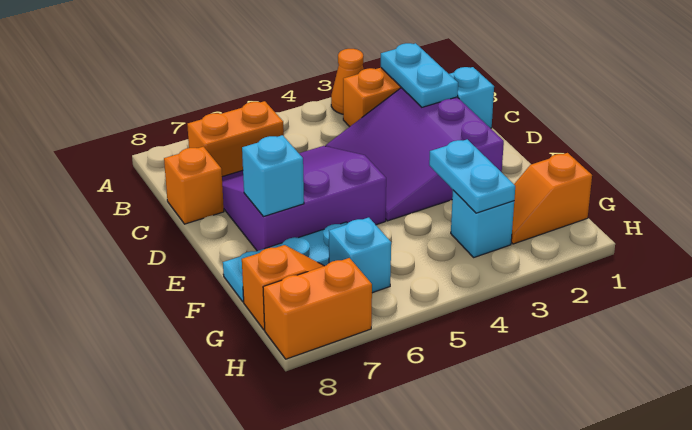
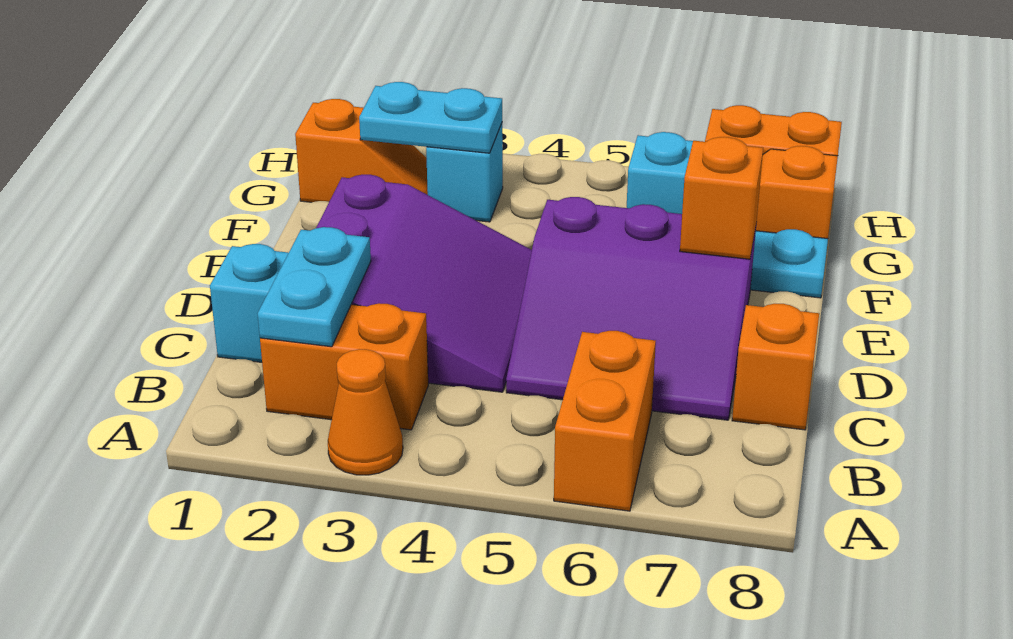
orange brick B6:B7 level 1 -> orange brick A6:B6 level 1
cyan brick E7 level 2 -> orange brick E7 level 2
cyan plate F3:G3 level 2 -> cyan plate G2:G3 level 2

